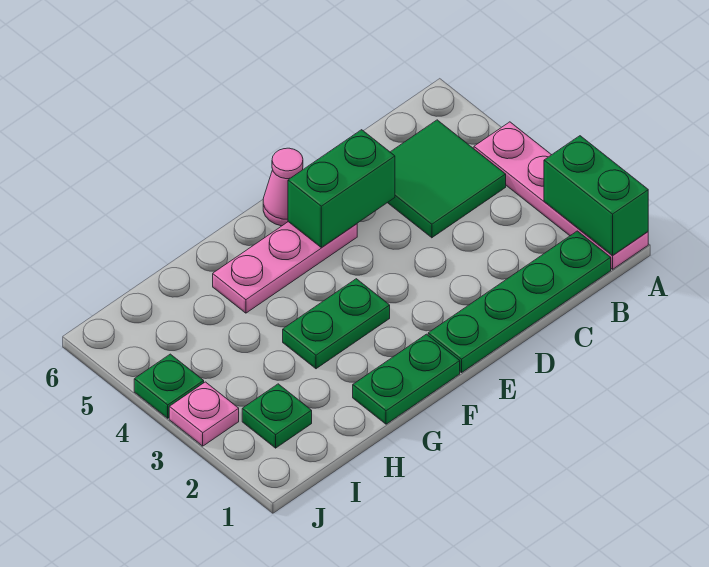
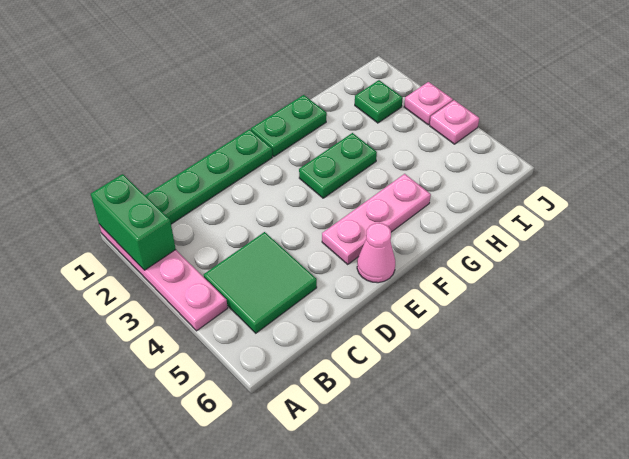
green brick D5:E5 level 2 -> none
green plate J4 level 1 -> pink plate J4 level 1

